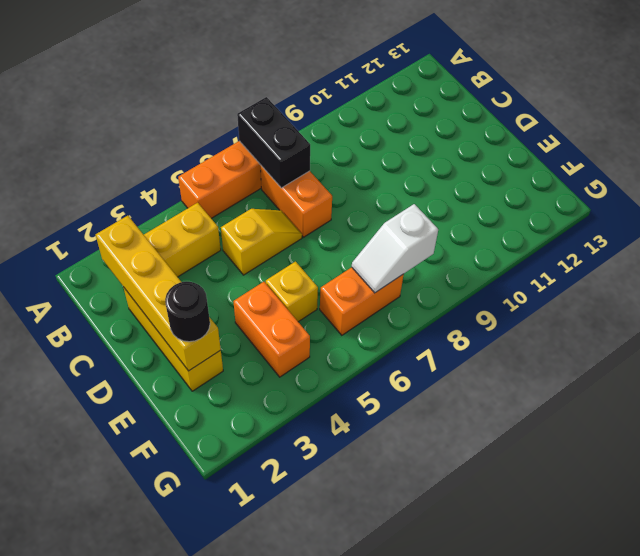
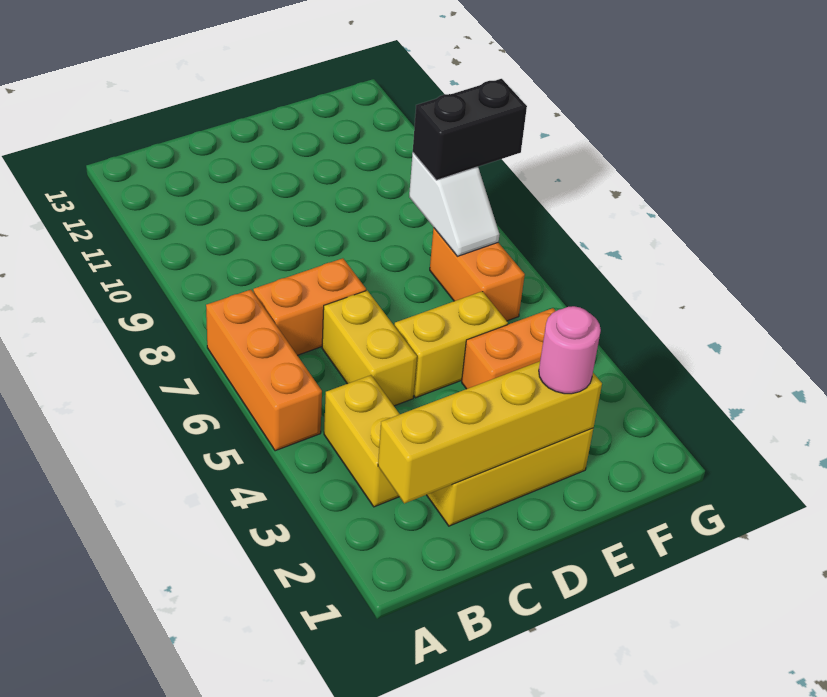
black brick A7:B7 level 2 -> black brick F8:G8 level 3
yellow slope C5:C6 level 1 top 5 -> yellow brick C5:C6 level 1
black round brick E2 level 3 -> pink round brick E2 level 3
yellow brick E5 level 1 -> yellow brick D5:E5 level 1

